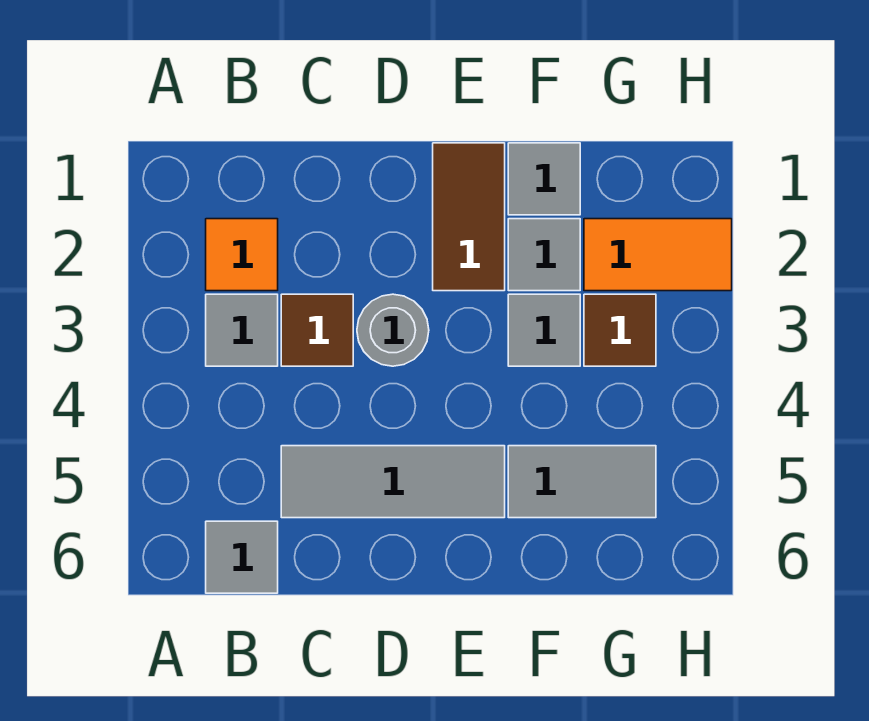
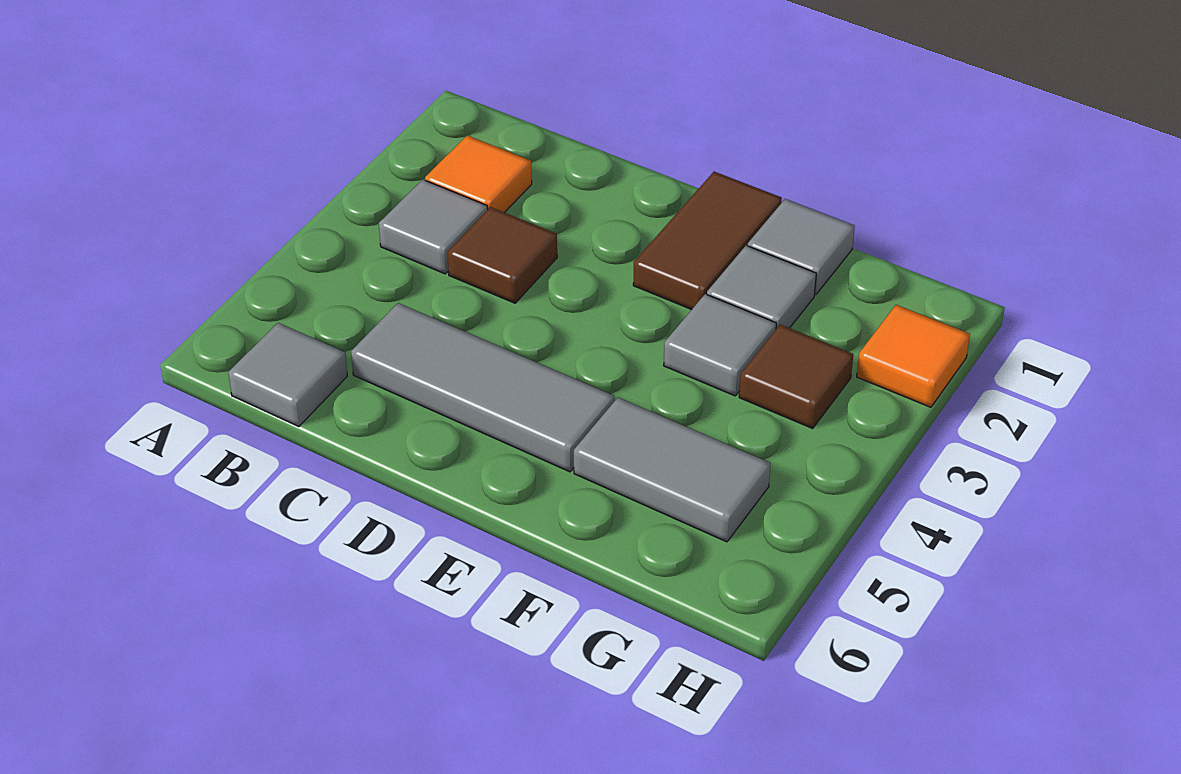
grey round brick D3 level 1 -> none
orange tile G2:H2 level 1 -> orange tile H2 level 1

